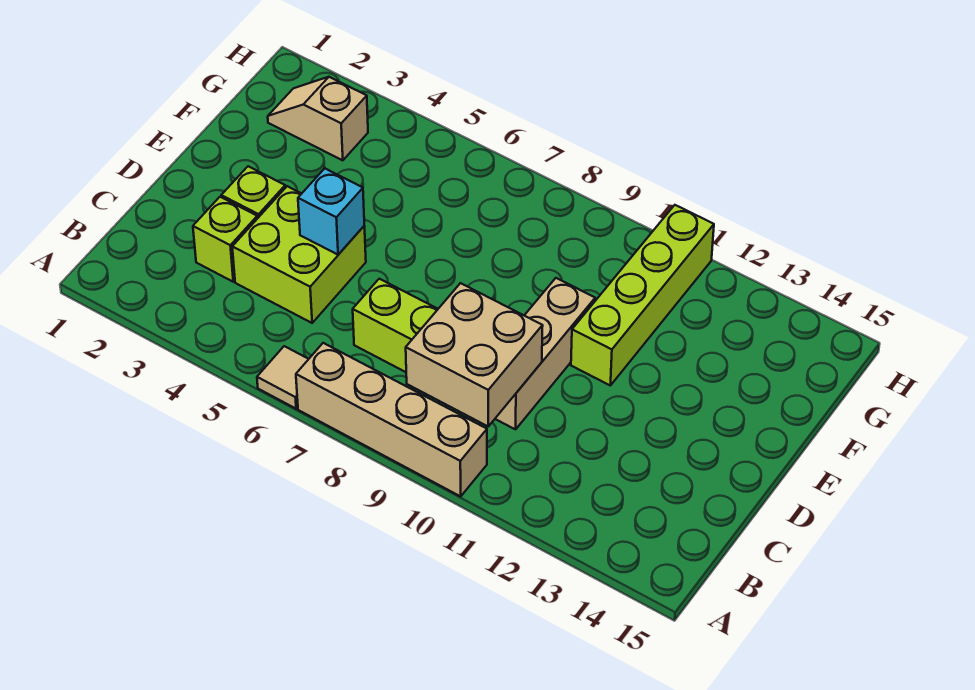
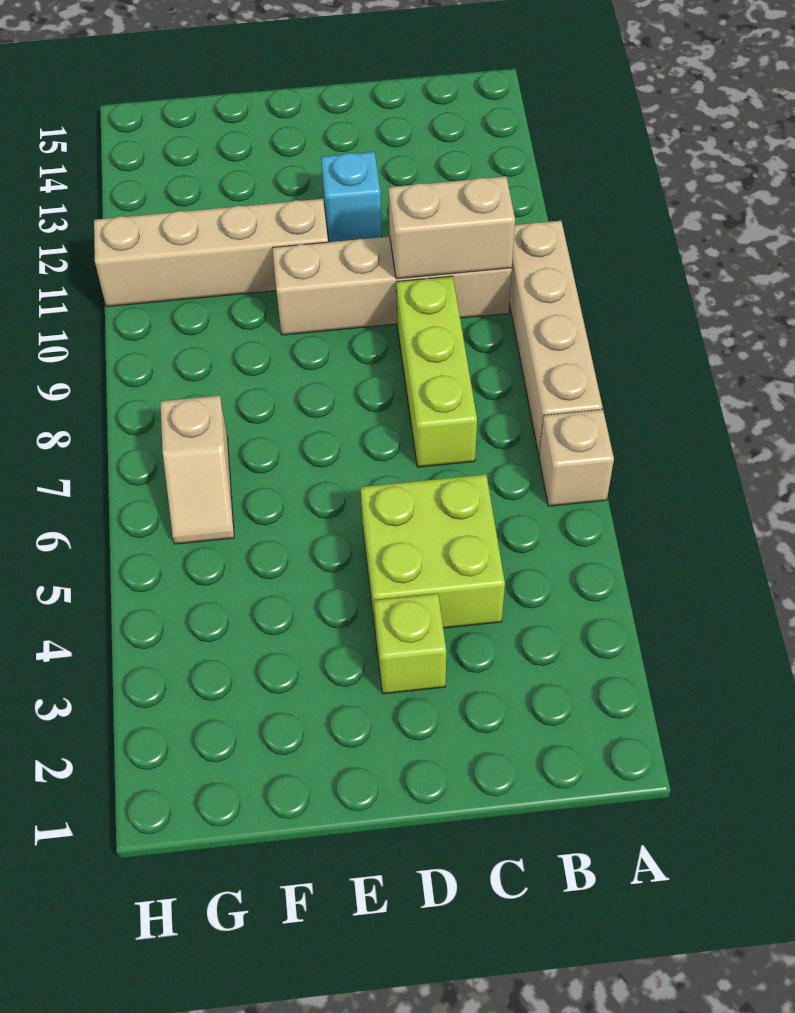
tan tile A6 level 1 -> tan brick A6 level 1
tan brick B9:C10 level 2 -> tan brick B10:C10 level 2
lime brick C3 level 1 -> none
tan brick C10:E10 level 1 -> tan brick B10:E10 level 1
cyan brick D5 level 2 -> cyan brick D12 level 1
lime brick E11:H11 level 1 -> tan brick E11:H11 level 1
tan slope G2:G3 level 1 top 3 -> tan slope G6:G7 level 1 top 7

